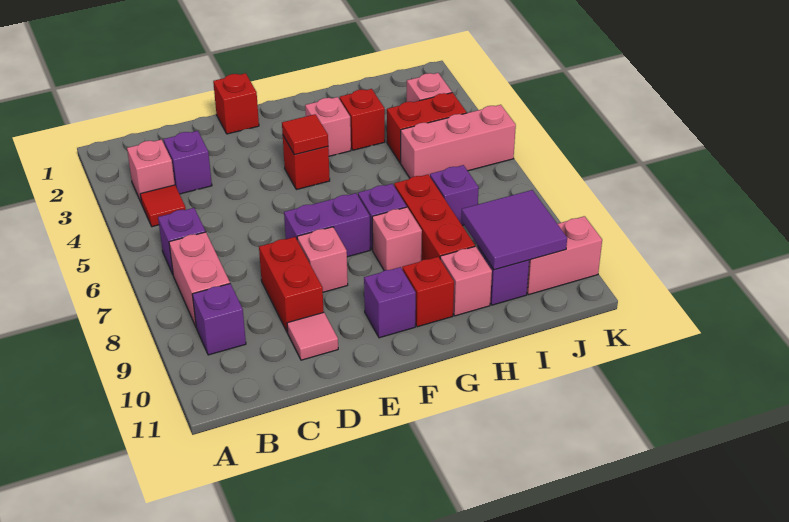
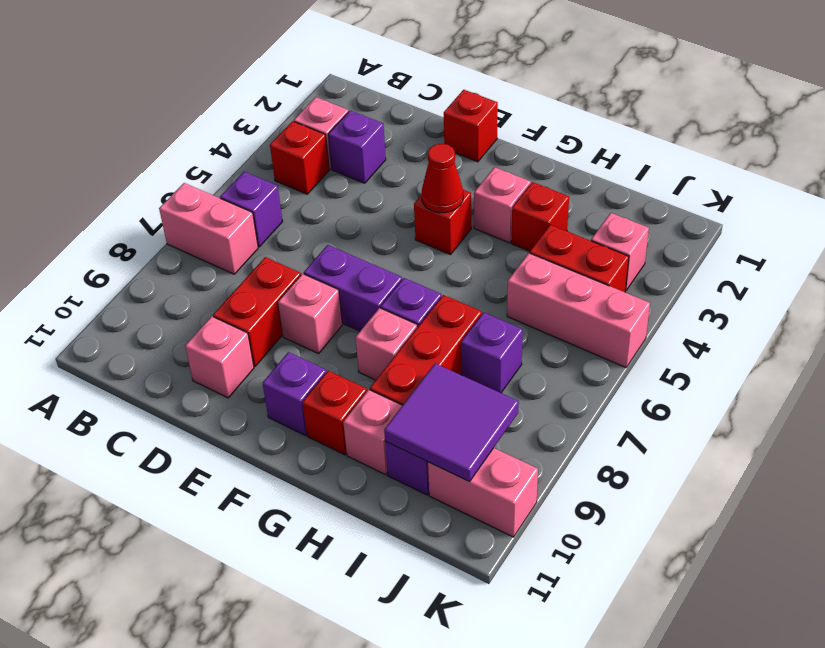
red tile B4 level 1 -> red brick B4 level 1
pink brick B7:B8 level 1 -> pink brick A7:B7 level 1
purple brick B9 level 1 -> none
pink tile D10 level 1 -> pink brick D10 level 1
red tile F4 level 2 -> red cone F4 level 2

